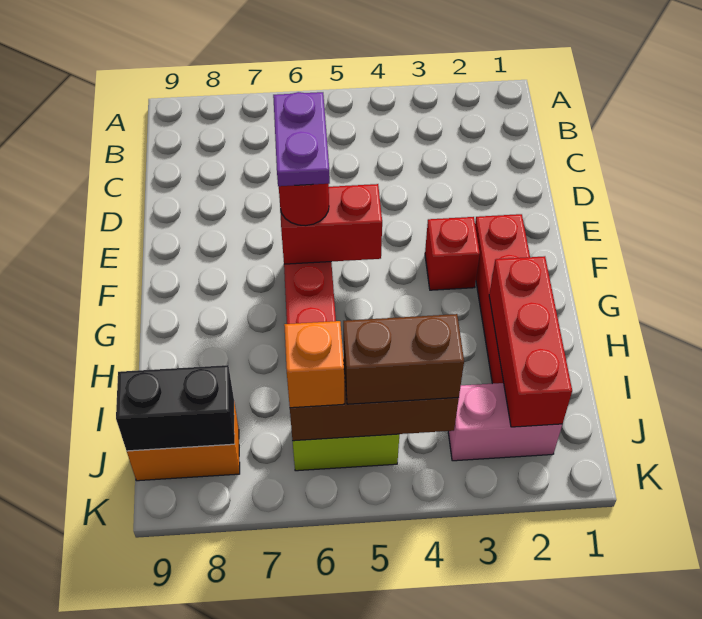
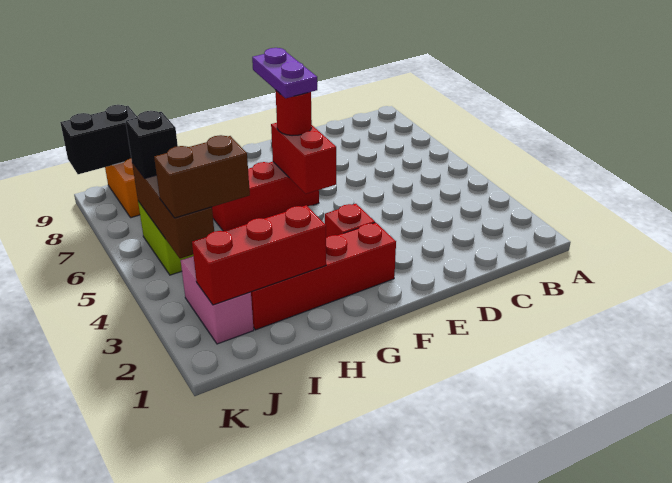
purple plate E6:F6 level 4 -> purple plate F6:F7 level 4
brown brick J4:J5 level 3 -> brown brick I4:J4 level 3
orange brick J6 level 3 -> black brick J6 level 3
black brick J8:J9 level 2 -> black brick J9:K9 level 2

